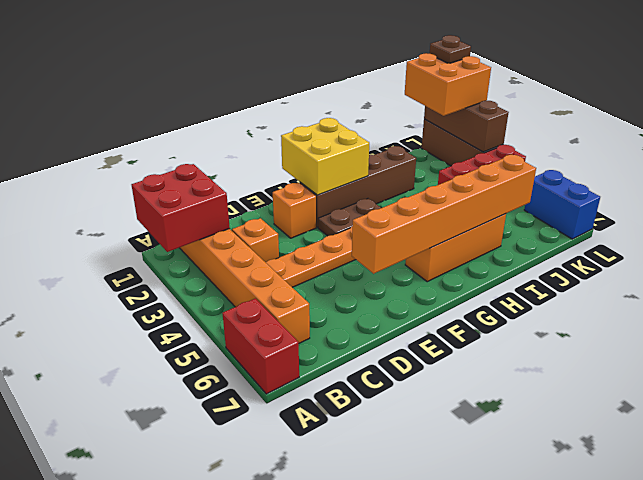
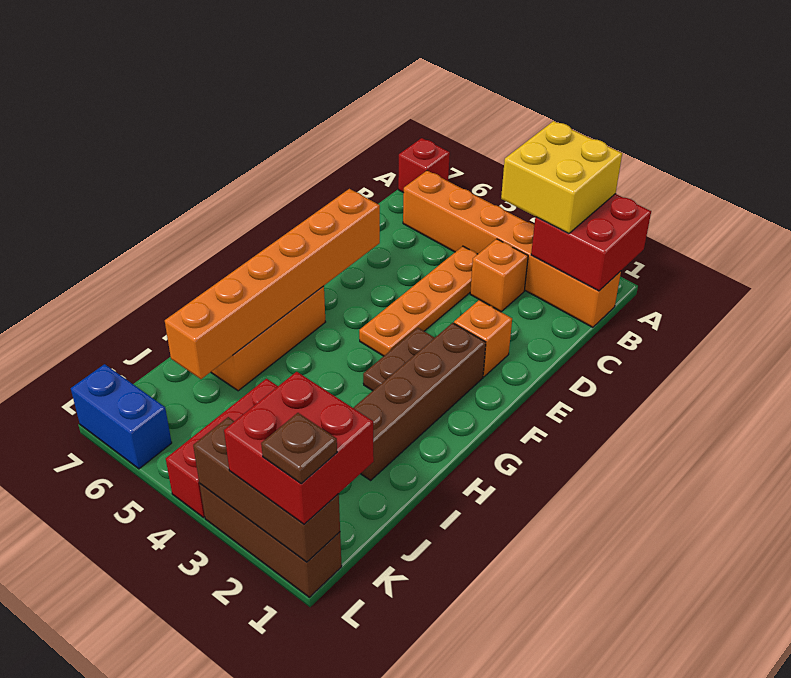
red brick A6:A7 level 1 -> red brick A7 level 1
yellow brick F1:G2 level 2 -> yellow brick A2:B3 level 3
orange brick K1:L2 level 3 -> red brick K1:L2 level 3

